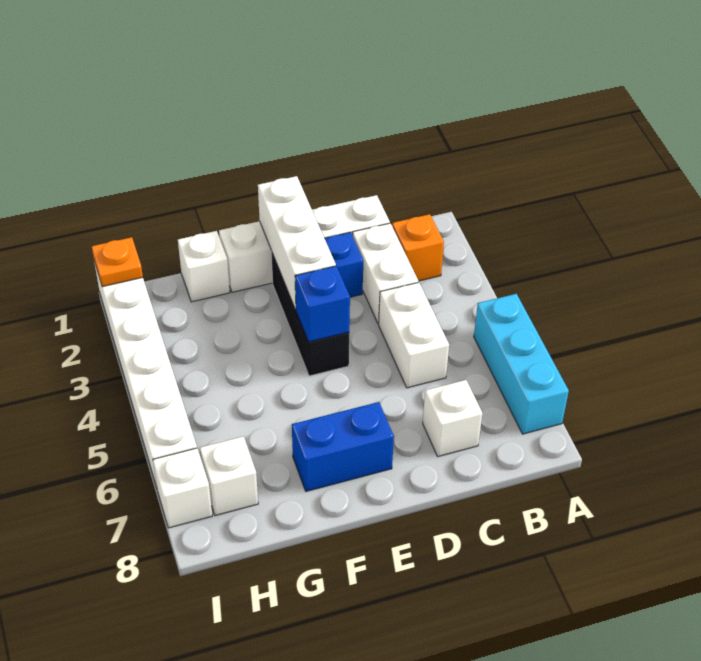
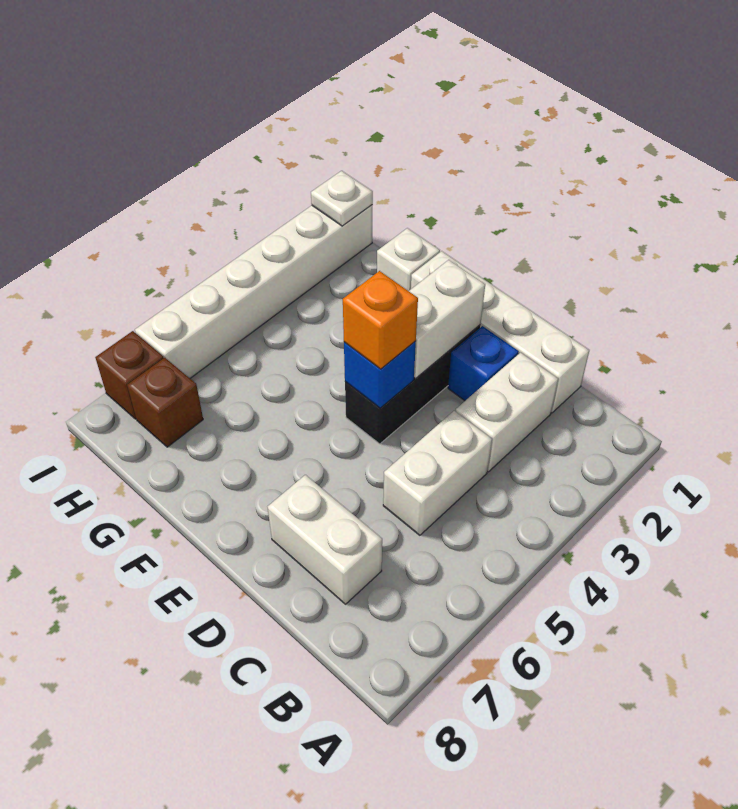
cyan brick A5:A7 level 1 -> none
orange brick B2 level 1 -> orange brick E4 level 3
white brick C7 level 1 -> white brick C7:D7 level 1
white brick E1:E3 level 2 -> white brick E2:E3 level 2
blue brick E7:F7 level 1 -> none
white brick H7 level 1 -> brown brick H7 level 1
orange plate I1 level 2 -> white plate I1 level 2
white brick I7 level 1 -> brown brick I7 level 1

